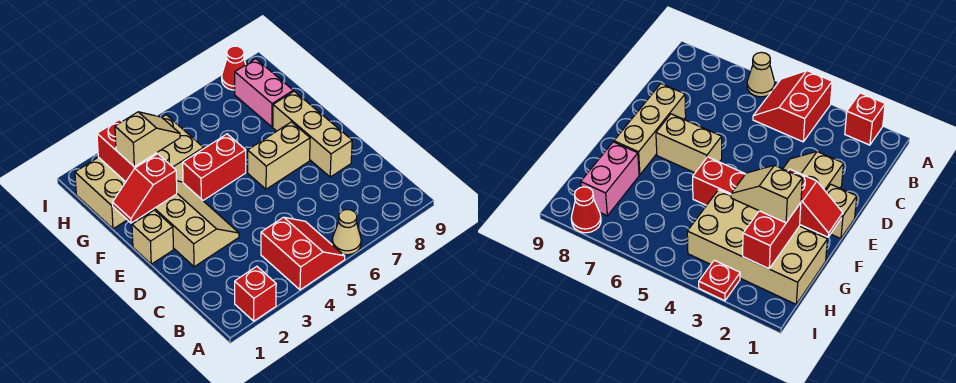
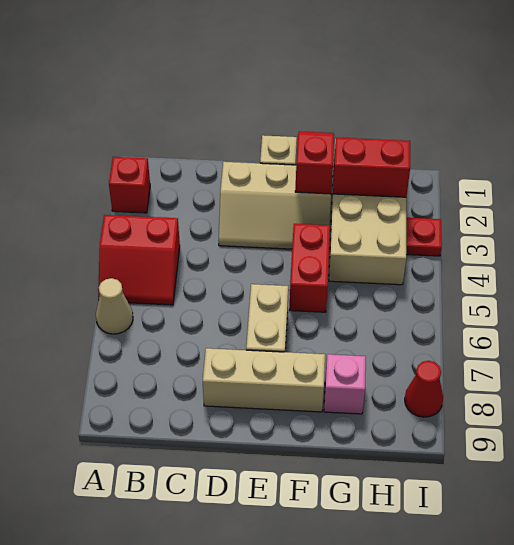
tan slope G2:G3 level 3 top 2 -> none
pink brick G8:H8 level 1 -> pink brick G8 level 1

